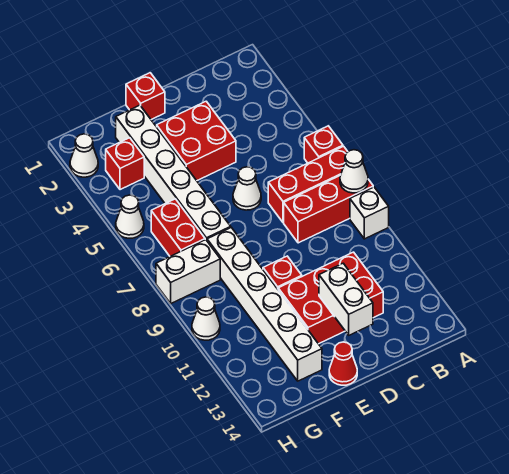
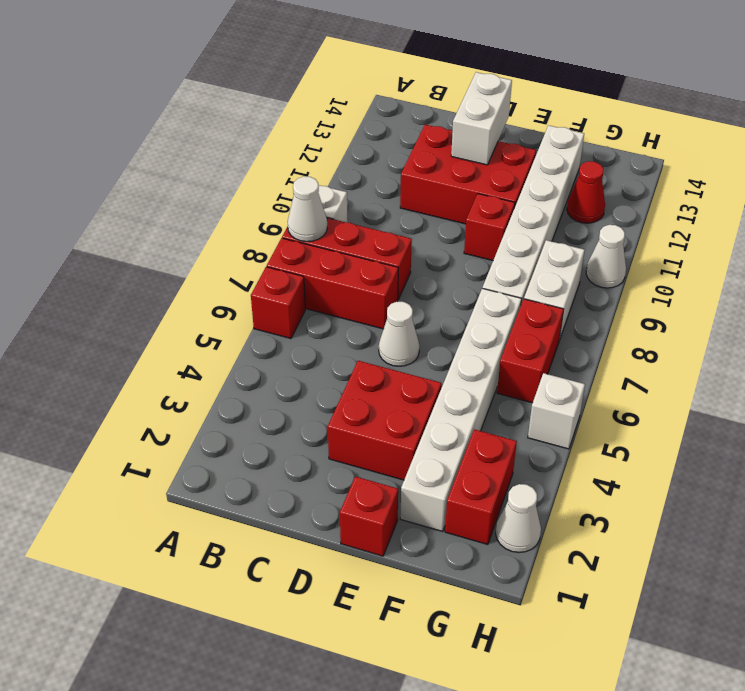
red cone E14 level 1 -> red cone G12 level 1
red brick G3 level 1 -> red brick G2:G3 level 1
white brick G8:H8 level 1 -> white brick G8:G9 level 1
white cone H5 level 1 -> white brick H5 level 1

